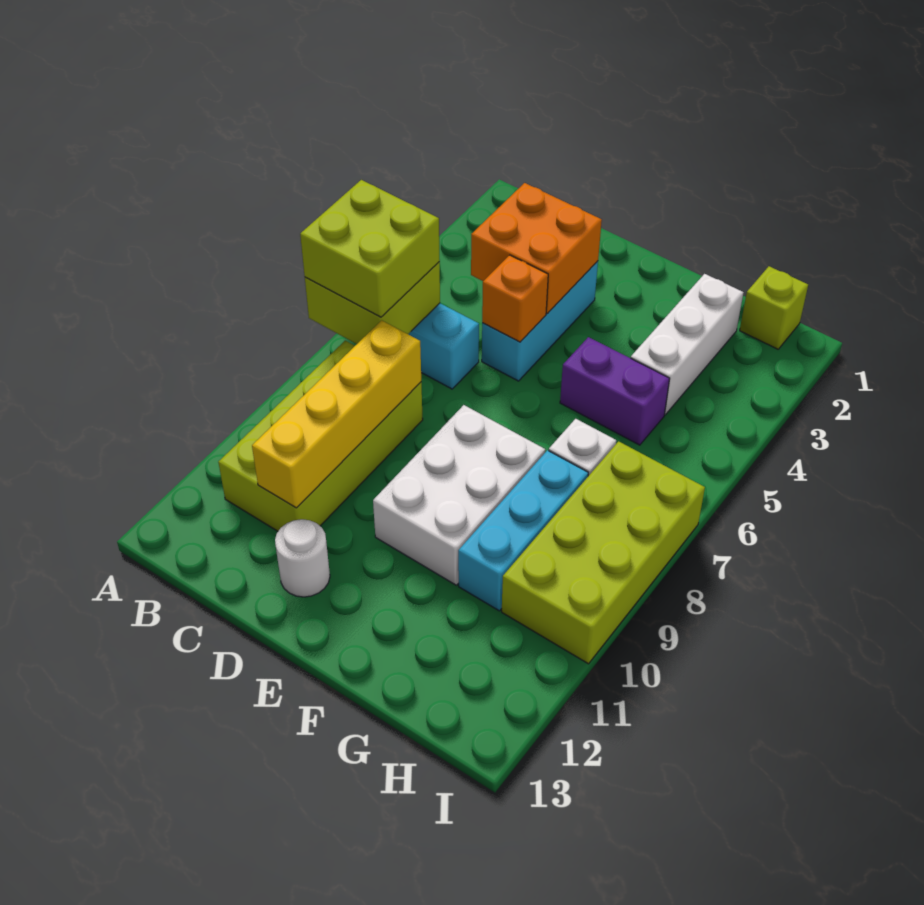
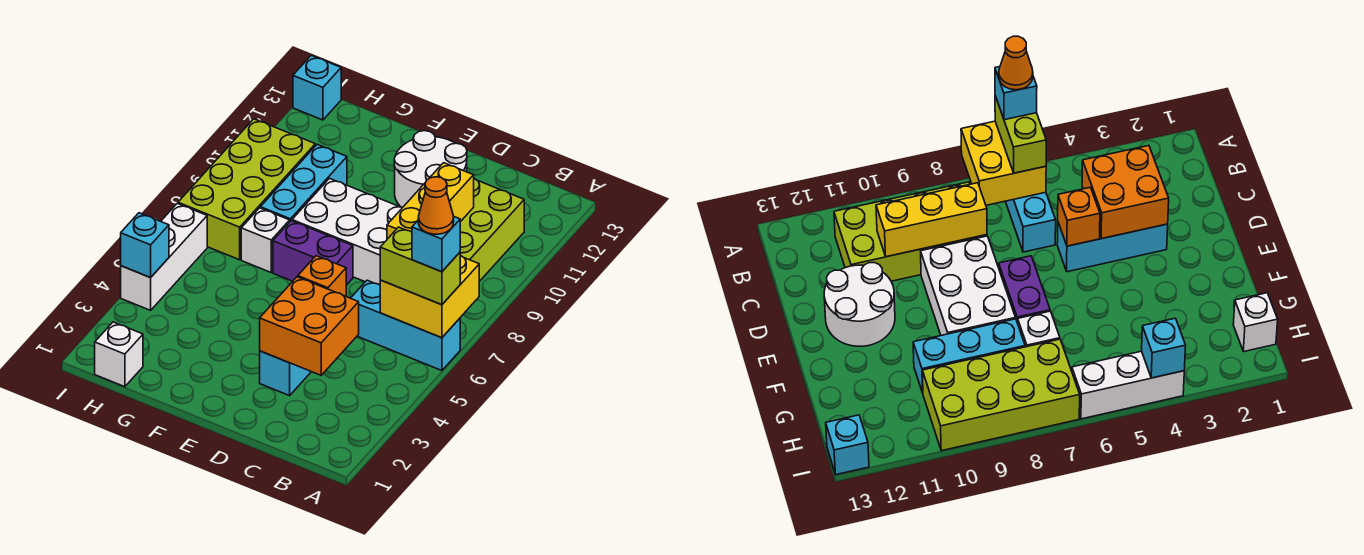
lime brick A6:B7 level 2 -> yellow brick A6:B7 level 2
lime brick A6:B7 level 3 -> lime brick A6:B6 level 3
none -> cyan brick A6 level 4
none -> orange cone A6 level 5
yellow brick C8:C11 level 2 -> yellow brick C8:C10 level 2
white round brick D12 level 1 -> white round brick D11:E12 level 1
white brick E8:F10 level 1 -> white brick D8:F9 level 1
purple brick F5:G5 level 1 -> purple brick E7:F7 level 1
white brick G2:G4 level 1 -> white brick I4:I6 level 1
lime brick H1 level 1 -> white brick H1 level 1
none -> cyan brick I4 level 2
none -> cyan brick I13 level 1

